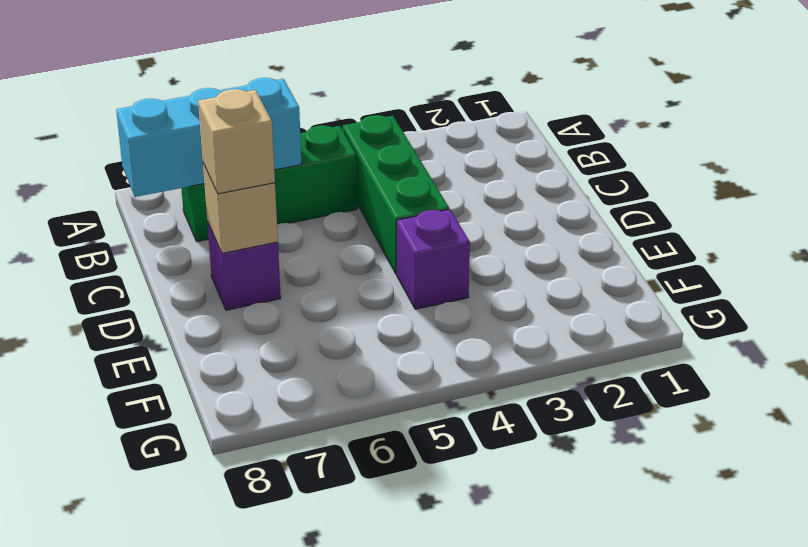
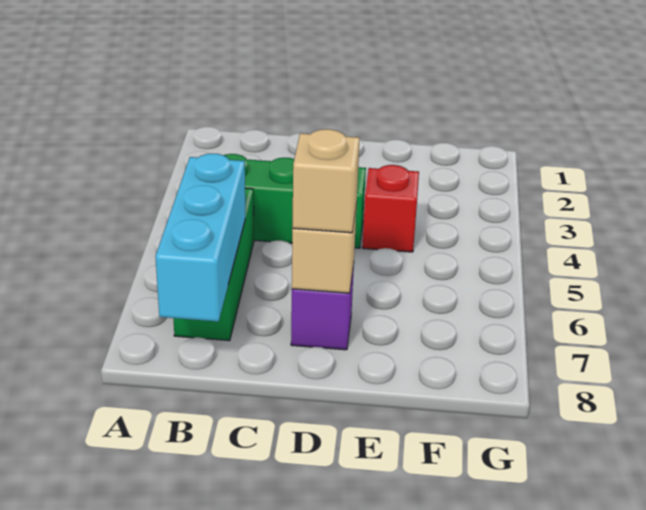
purple brick E4 level 1 -> red brick E4 level 1

